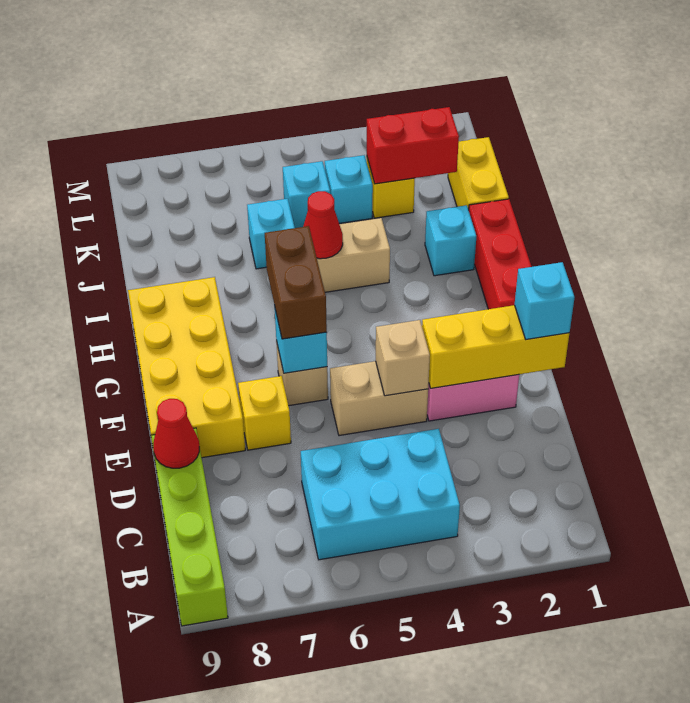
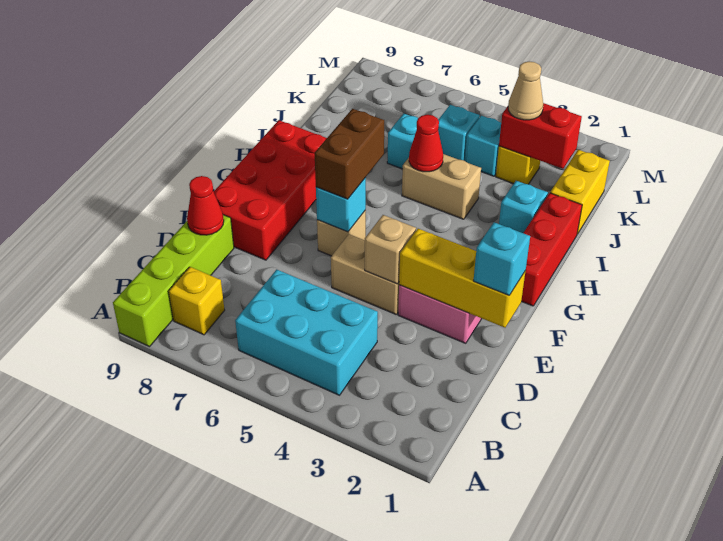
yellow brick E7 level 1 -> yellow brick B8 level 1
yellow brick E8:H9 level 1 -> red brick E8:H9 level 1
none -> tan cone K3 level 3

